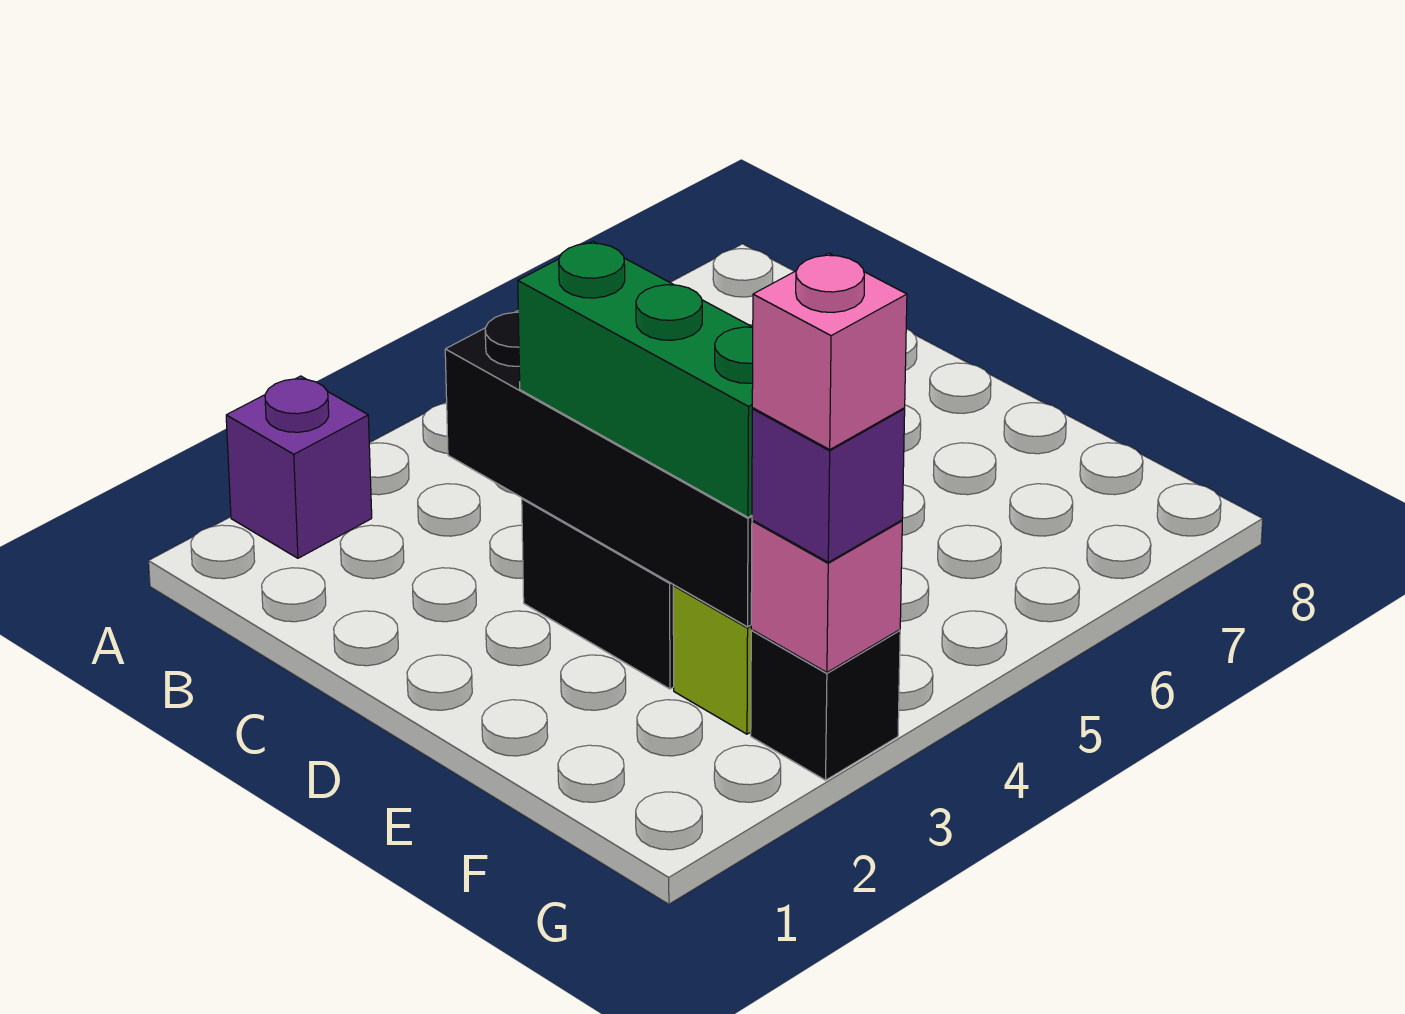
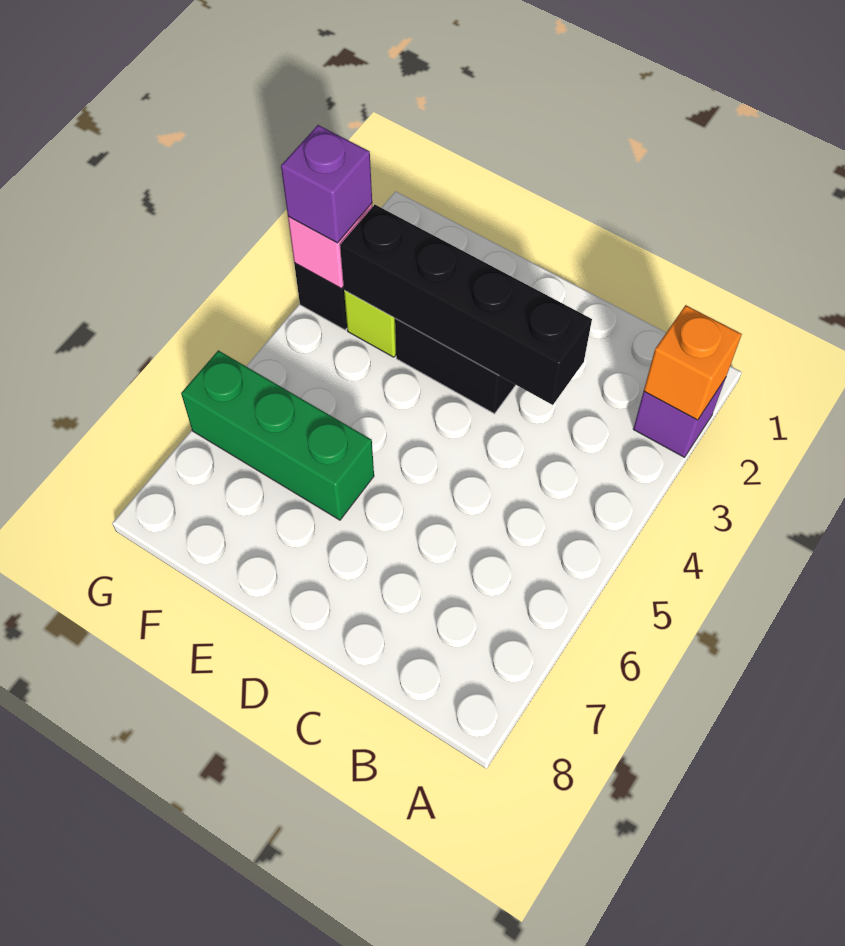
none -> orange brick A2 level 2
green brick D3:F3 level 3 -> green brick E6:G6 level 1
pink brick G3 level 4 -> none

